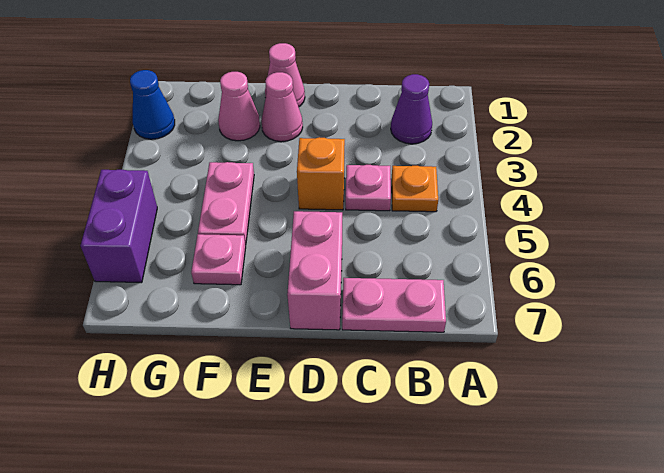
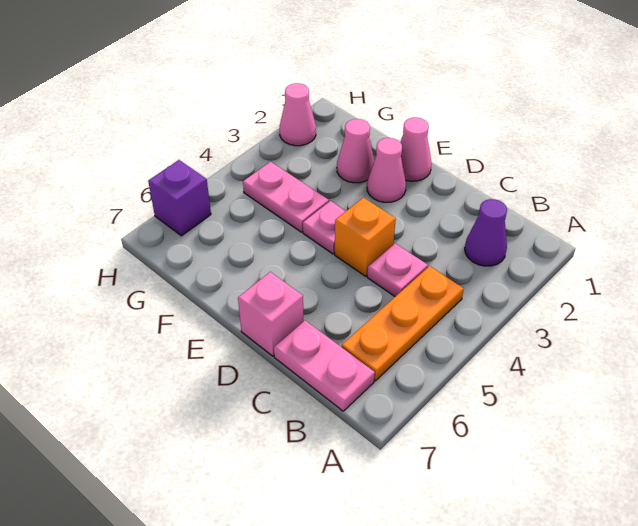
orange plate B4 level 1 -> orange plate B4:B6 level 1
pink brick D6:D7 level 1 -> pink brick D7 level 1
pink plate F4:F5 level 1 -> pink plate F4:G4 level 1
pink plate F6 level 1 -> pink plate E4 level 1
blue cone H2 level 1 -> pink cone H2 level 1
purple brick H5:H6 level 1 -> purple brick H6 level 1

